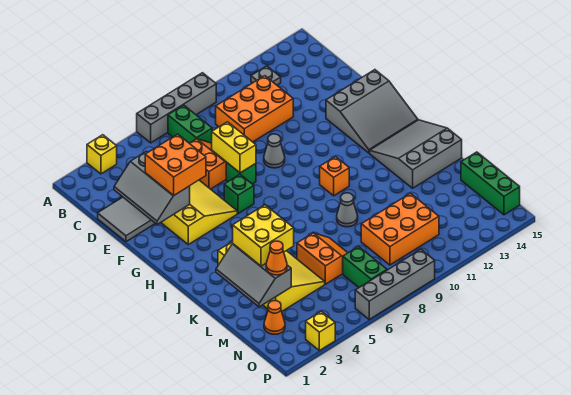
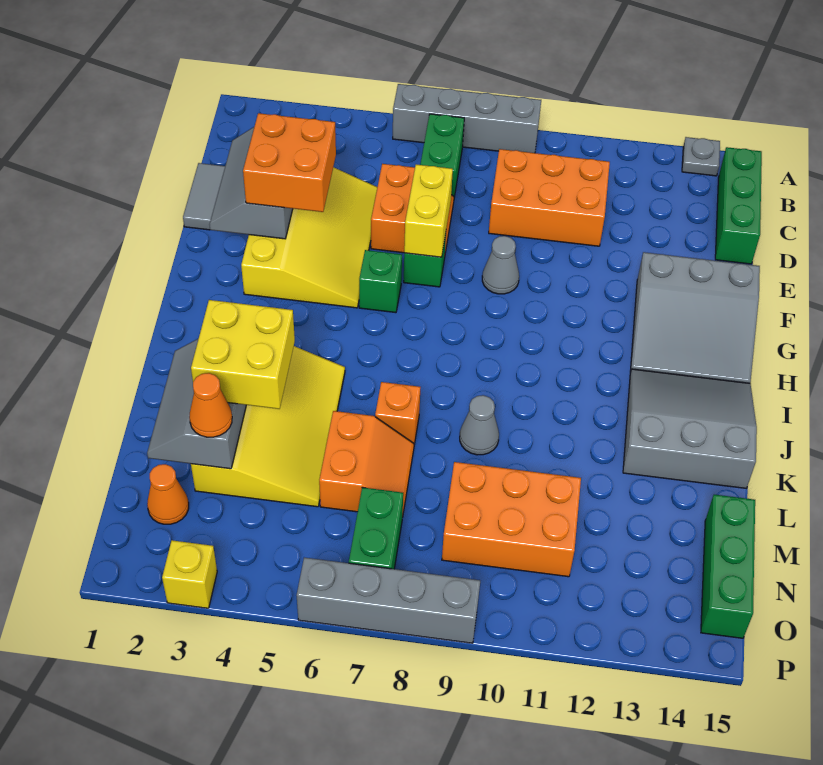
yellow brick A3 level 1 -> none
grey plate B12 level 1 -> grey plate A14 level 1
none -> green brick B15:D15 level 1
orange brick I10 level 1 -> orange brick K7 level 1

